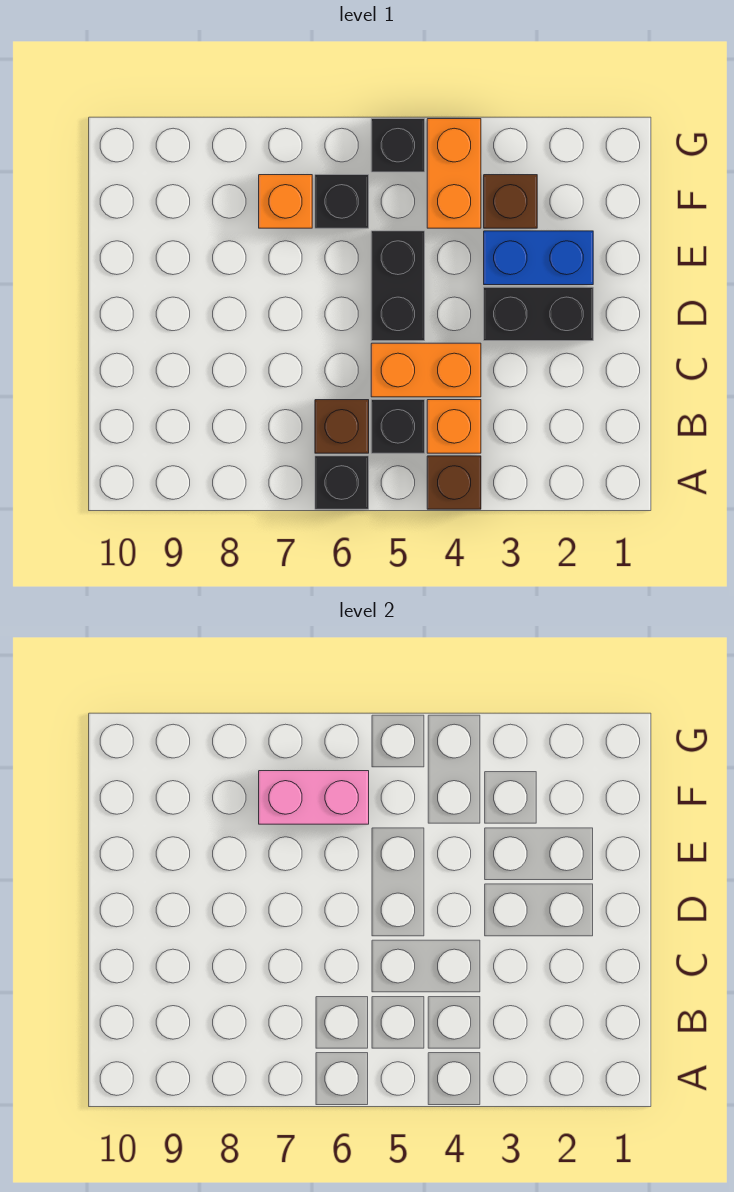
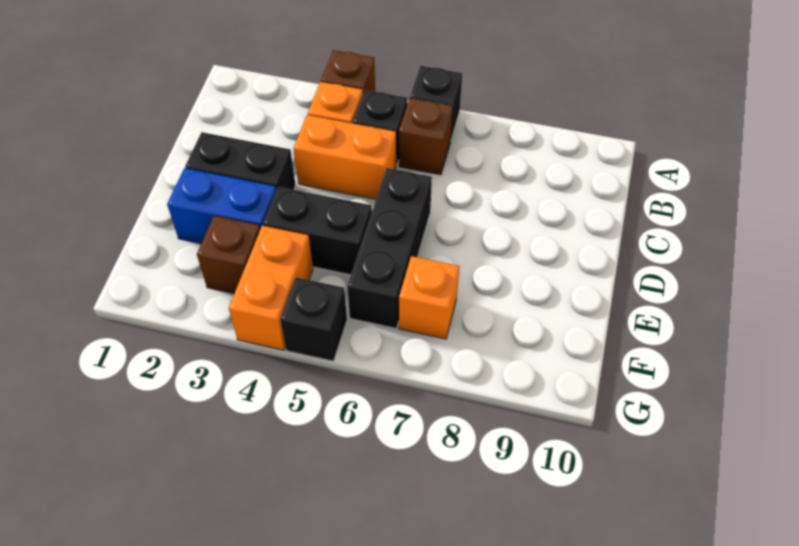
black brick D5:E5 level 1 -> black brick E4:E5 level 1
black brick F6 level 1 -> black brick D6:F6 level 1
pink brick F6:F7 level 2 -> none

